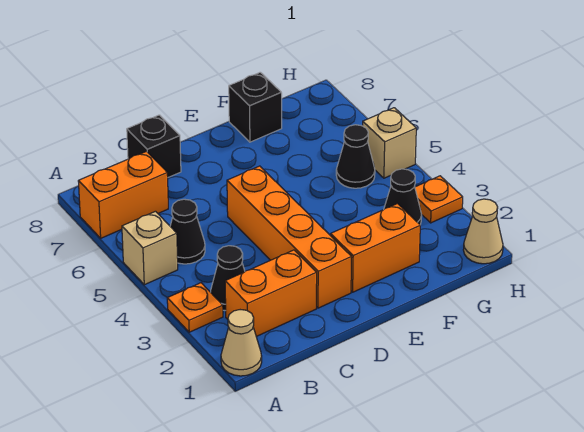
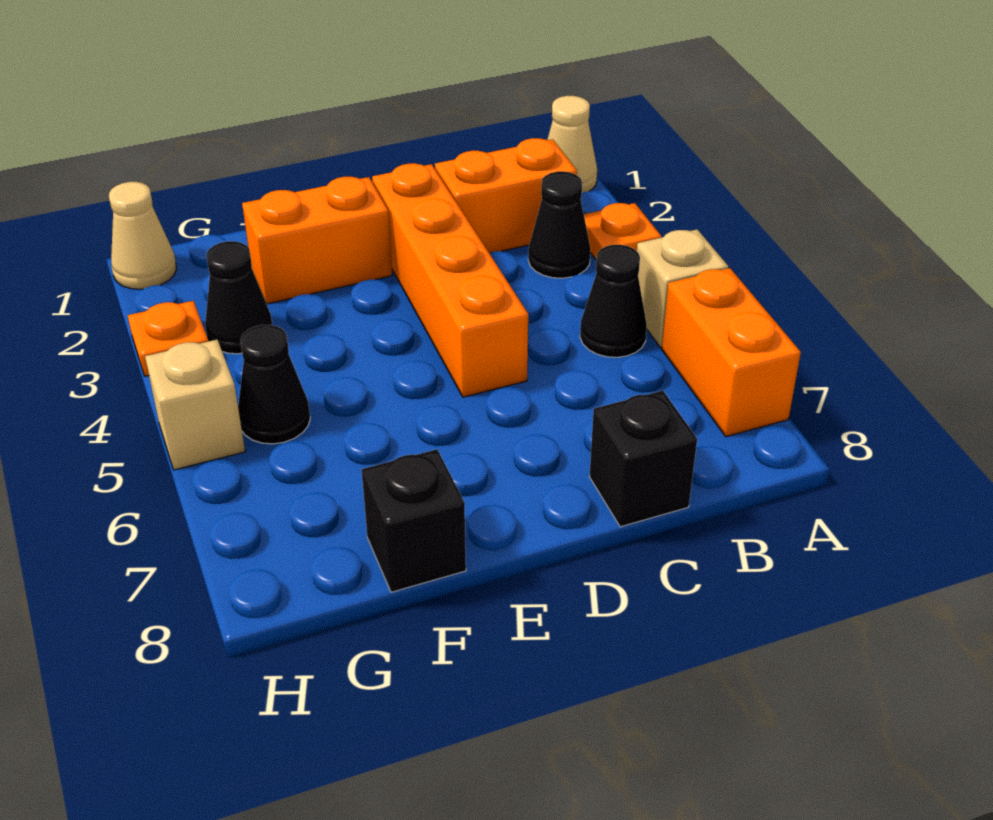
orange brick A7:B7 level 1 -> orange brick A6:A7 level 1

